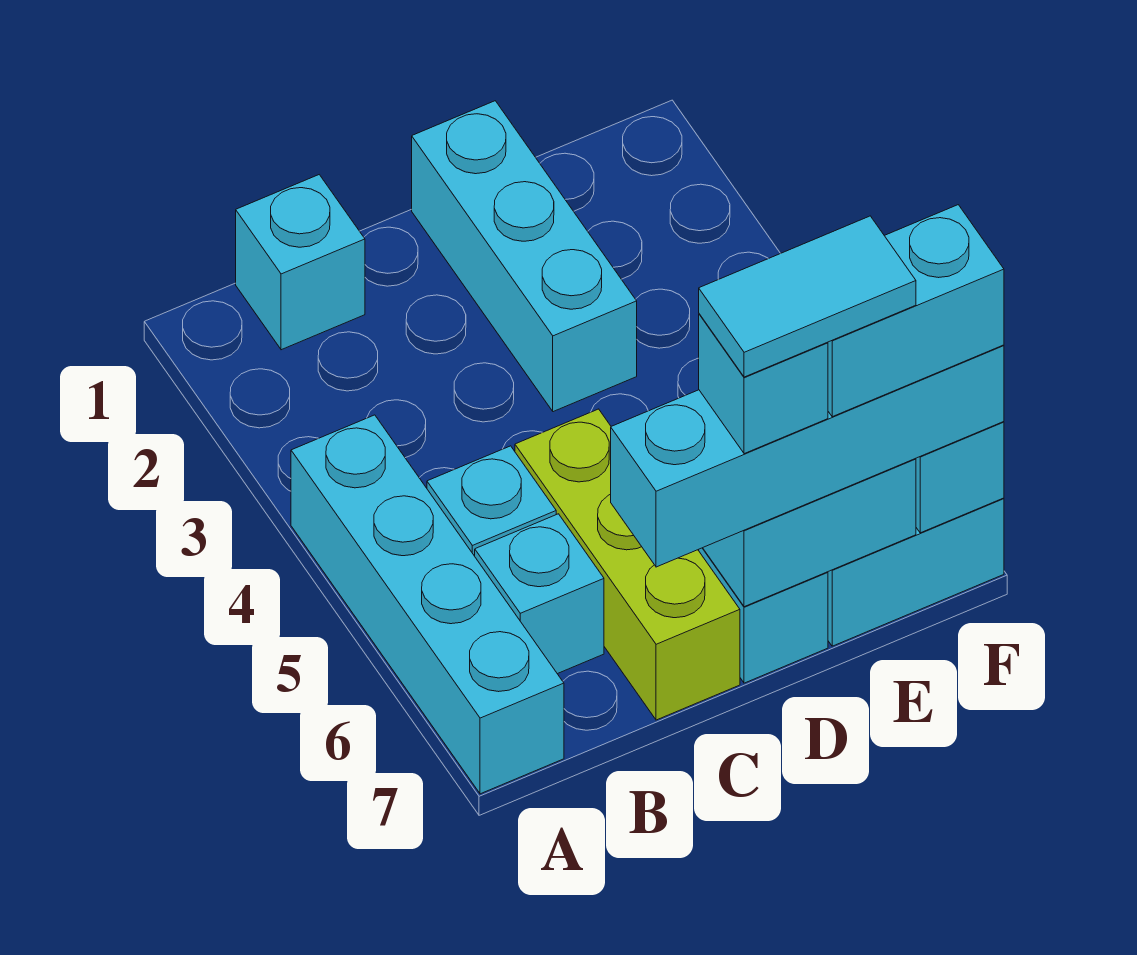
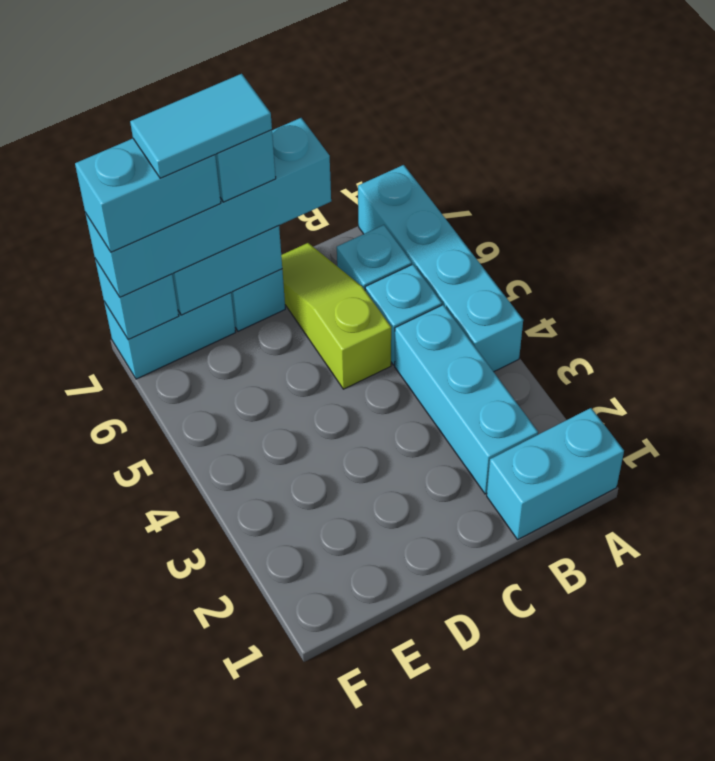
cyan brick B1 level 1 -> cyan brick A1:B1 level 1
lime brick C5:C7 level 1 -> lime slope C5:C7 level 1 top 5
cyan brick D1:D3 level 1 -> cyan brick B2:B4 level 1

